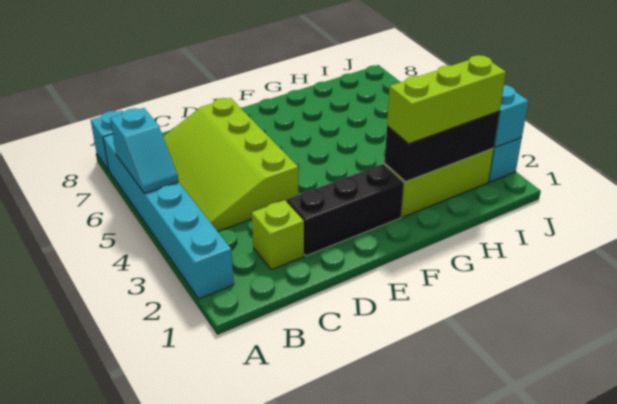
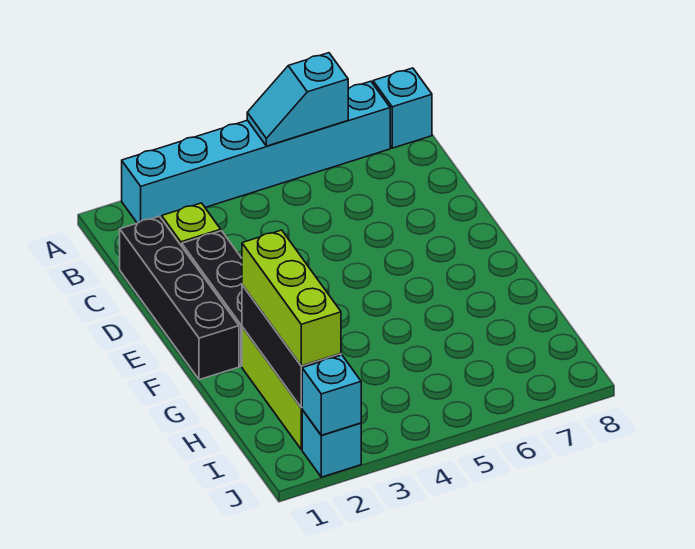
lime slope B4:D7 level 1 top D -> none
none -> black brick C1:F1 level 1

